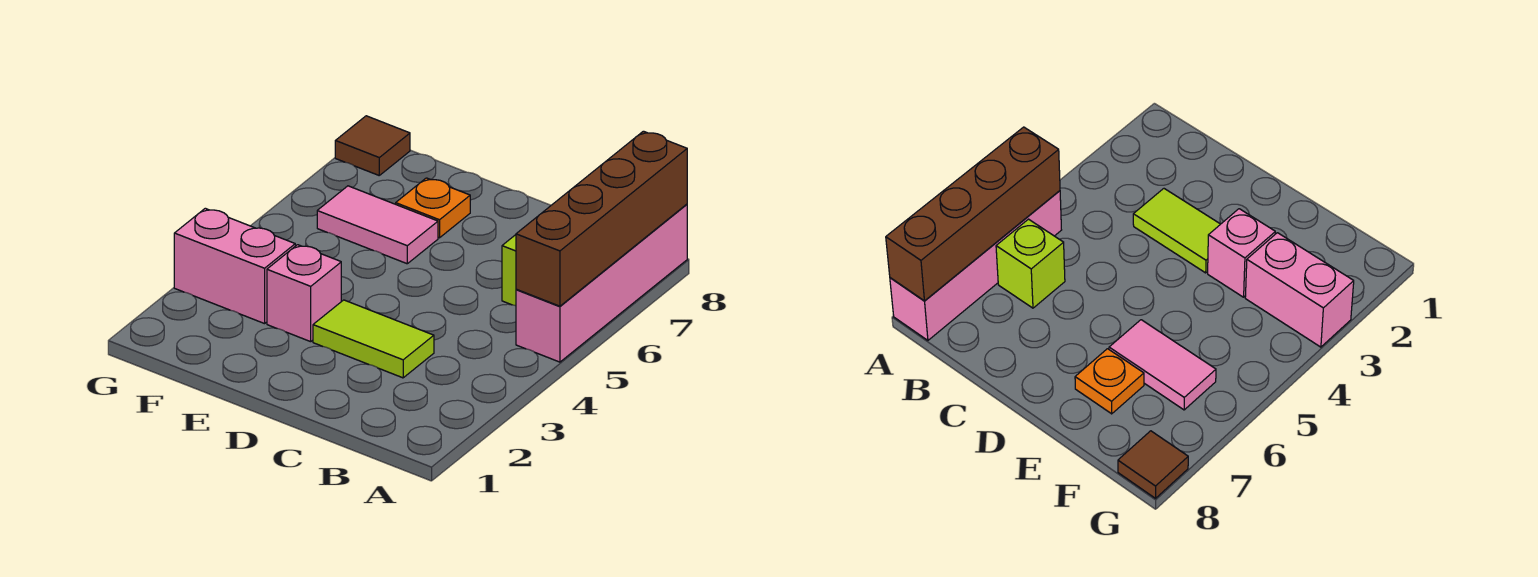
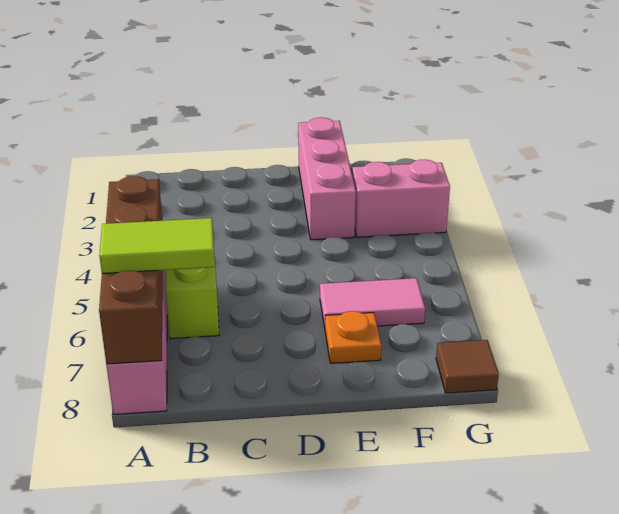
lime tile C3:D3 level 1 -> lime tile A7:B7 level 3
pink brick E3 level 1 -> pink brick E1:E3 level 1

